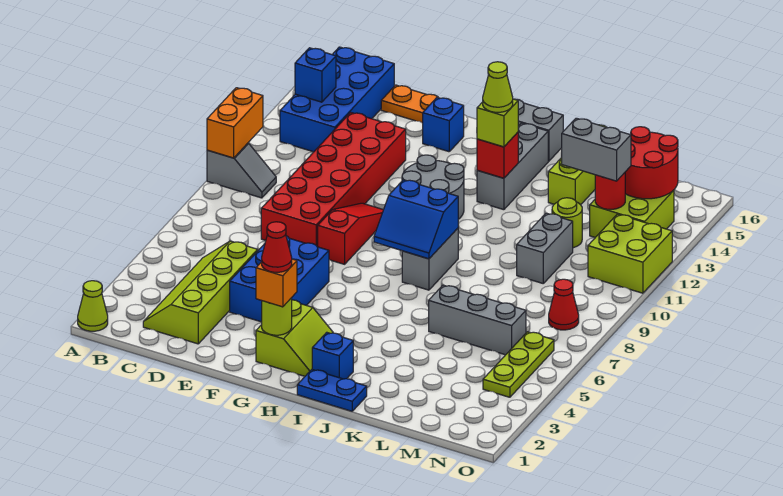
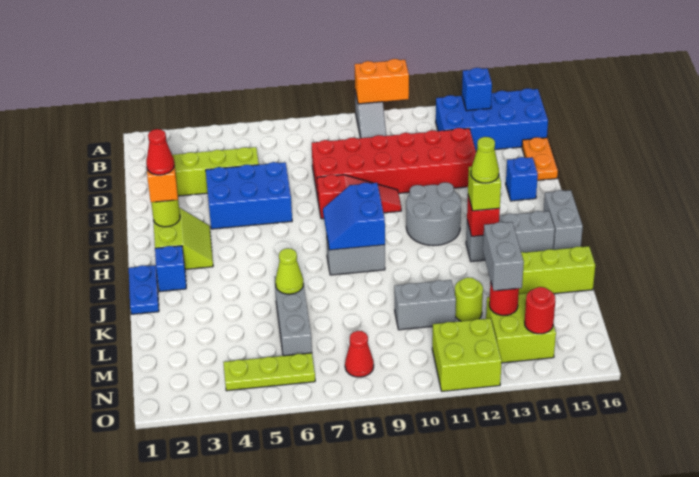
lime cone A1 level 1 -> lime cone K6 level 2
lime slope G2:H3 level 1 top G -> lime slope G2:H3 level 1 top 2
red round brick M14:N15 level 2 -> red round brick N14 level 2

